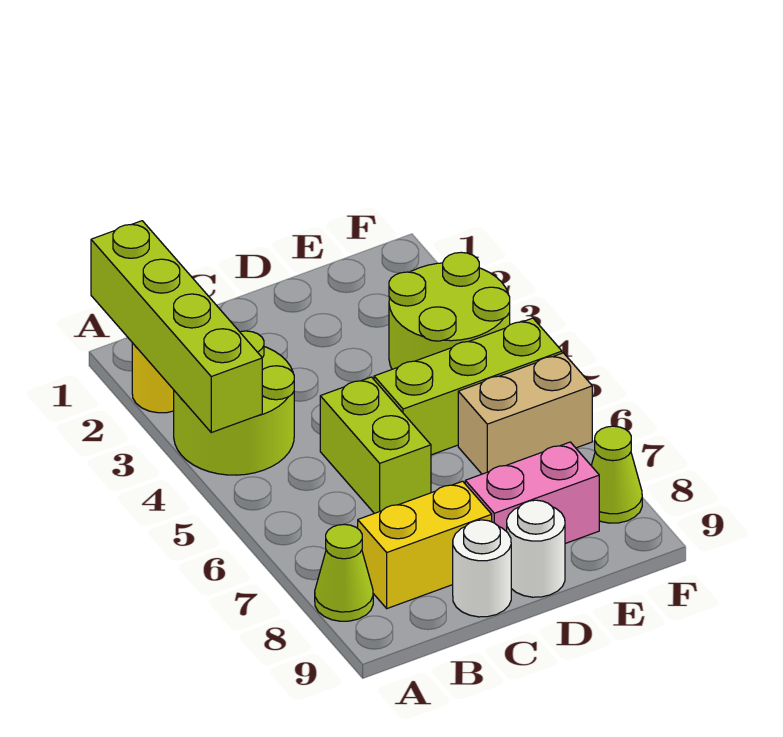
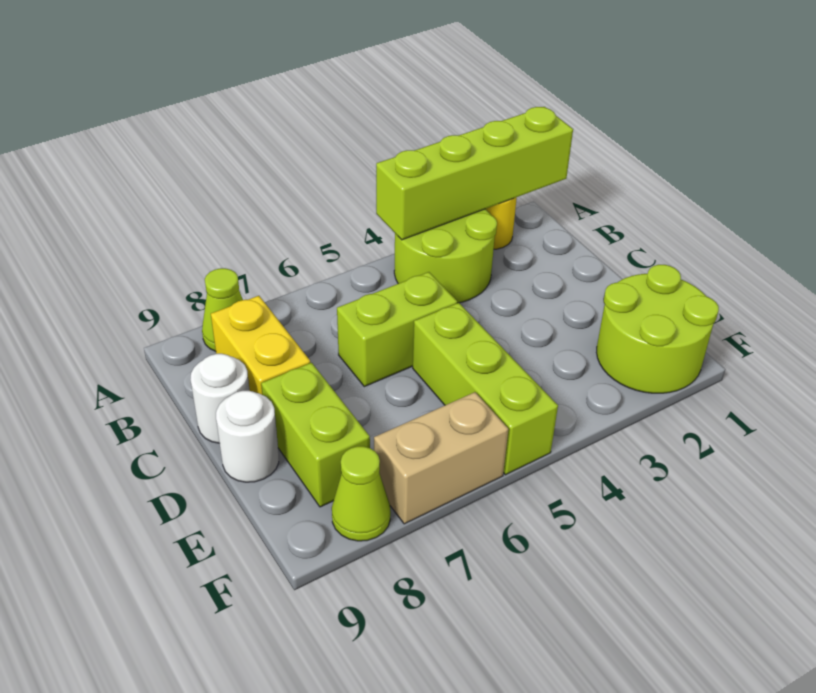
pink brick D8:E8 level 1 -> lime brick D8:E8 level 1
lime round brick E3:F4 level 1 -> lime round brick E1:F2 level 1
tan brick E6:F6 level 1 -> tan brick F6:F7 level 1

